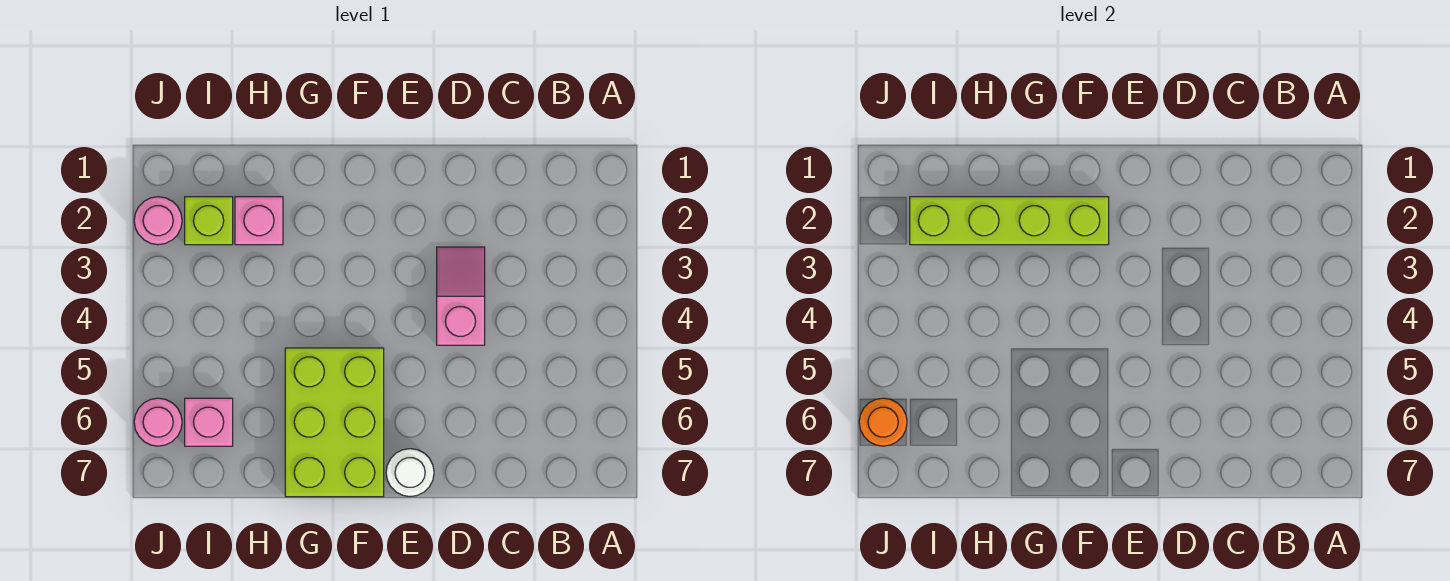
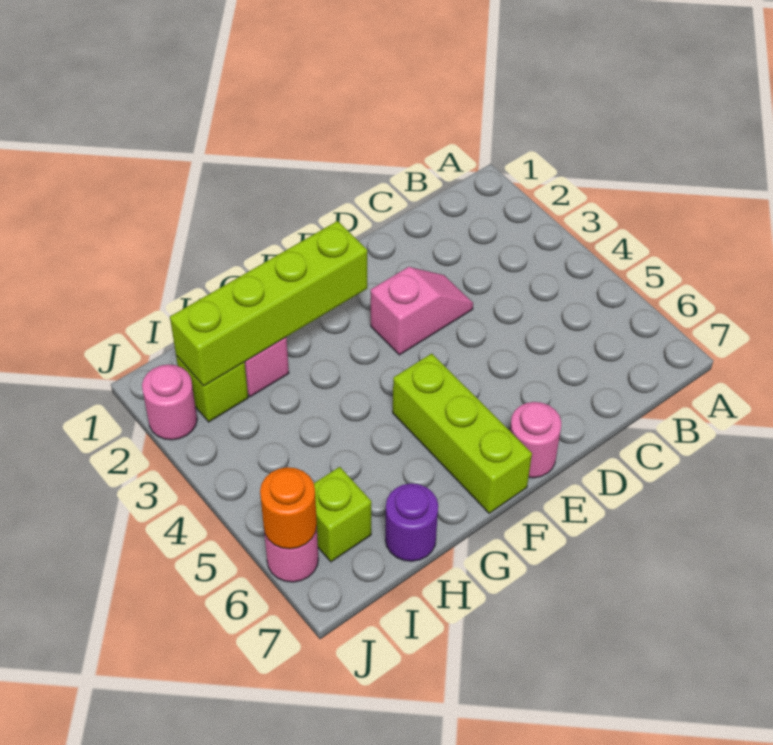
pink slope D3:D4 level 1 top 4 -> pink slope D3:E3 level 1 top E
white round brick E7 level 1 -> pink round brick E7 level 1
lime brick F5:G7 level 1 -> lime brick F5:F7 level 1
none -> purple round brick H7 level 1
pink brick I6 level 1 -> lime brick I6 level 1

